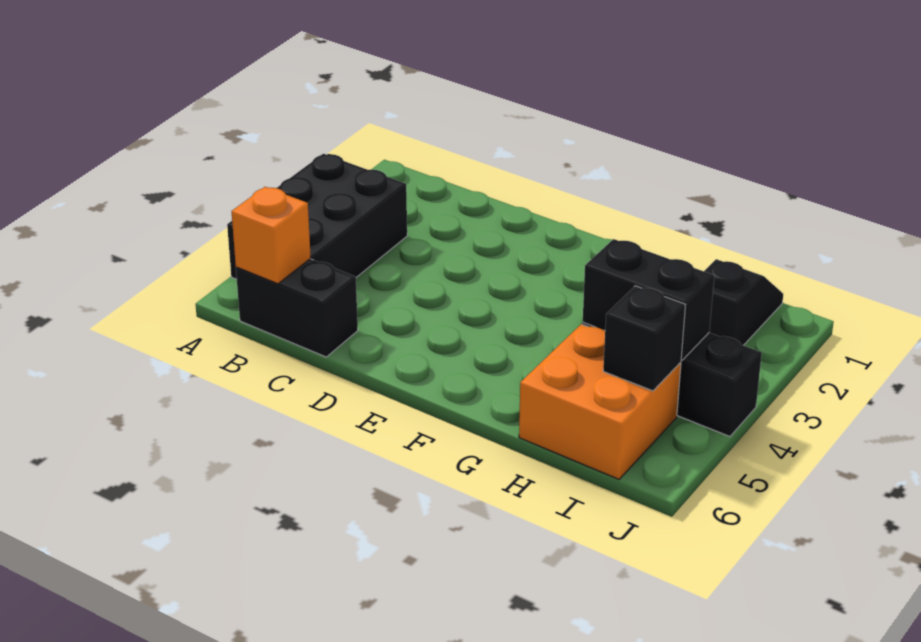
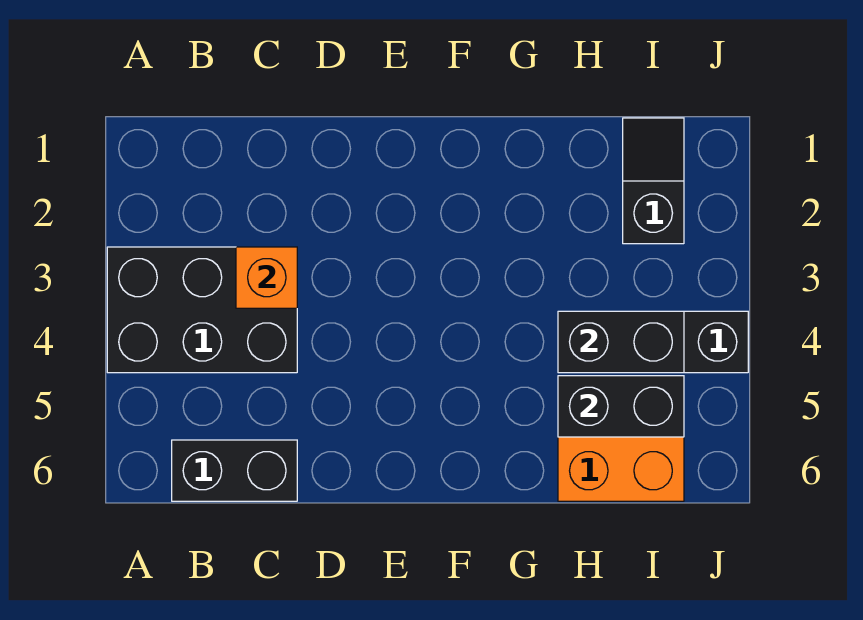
black brick A3:B5 level 1 -> black brick A3:C4 level 1
orange brick B6 level 2 -> orange brick C3 level 2
black brick I5 level 2 -> black brick H5:I5 level 2

